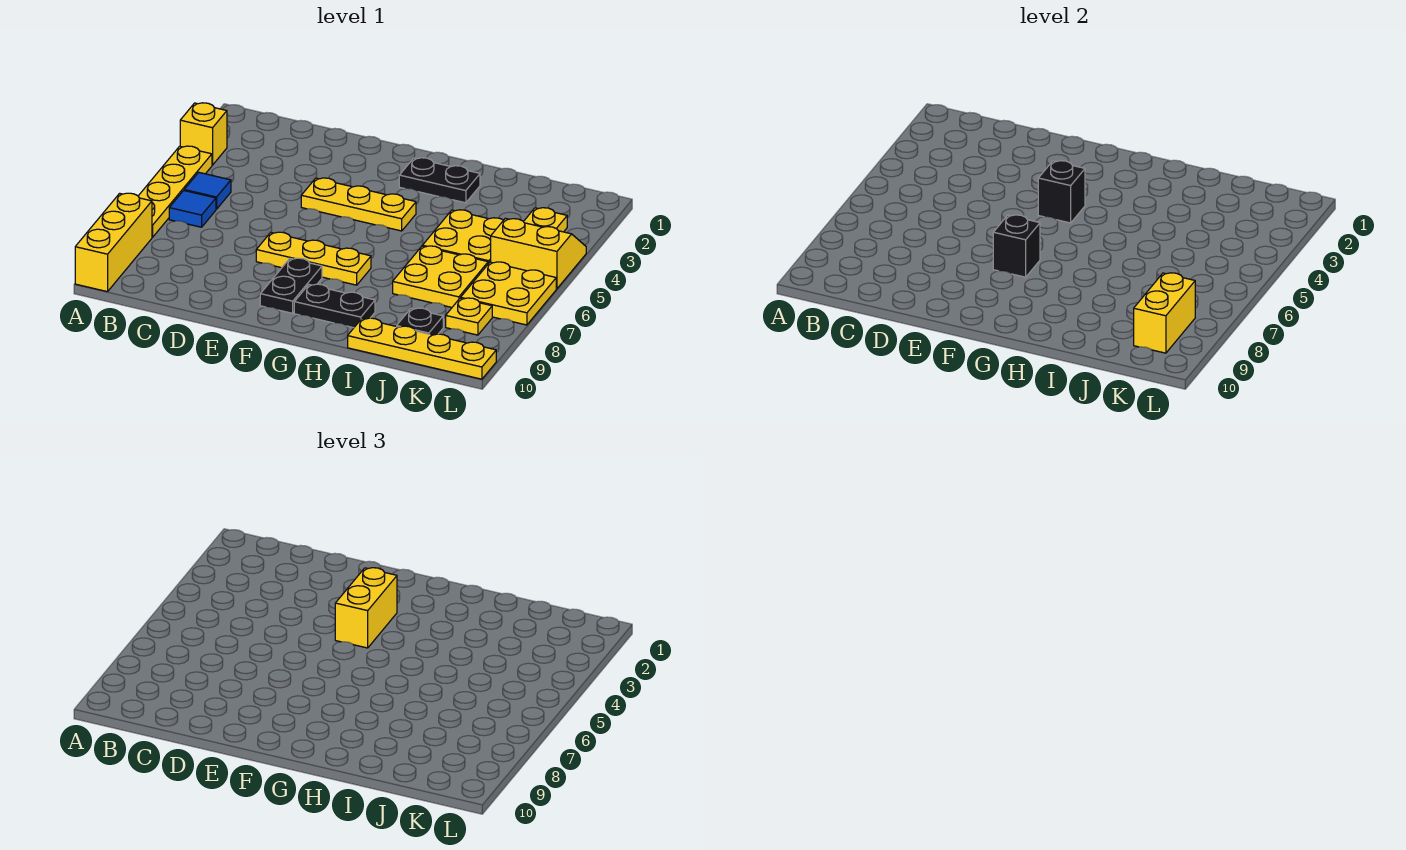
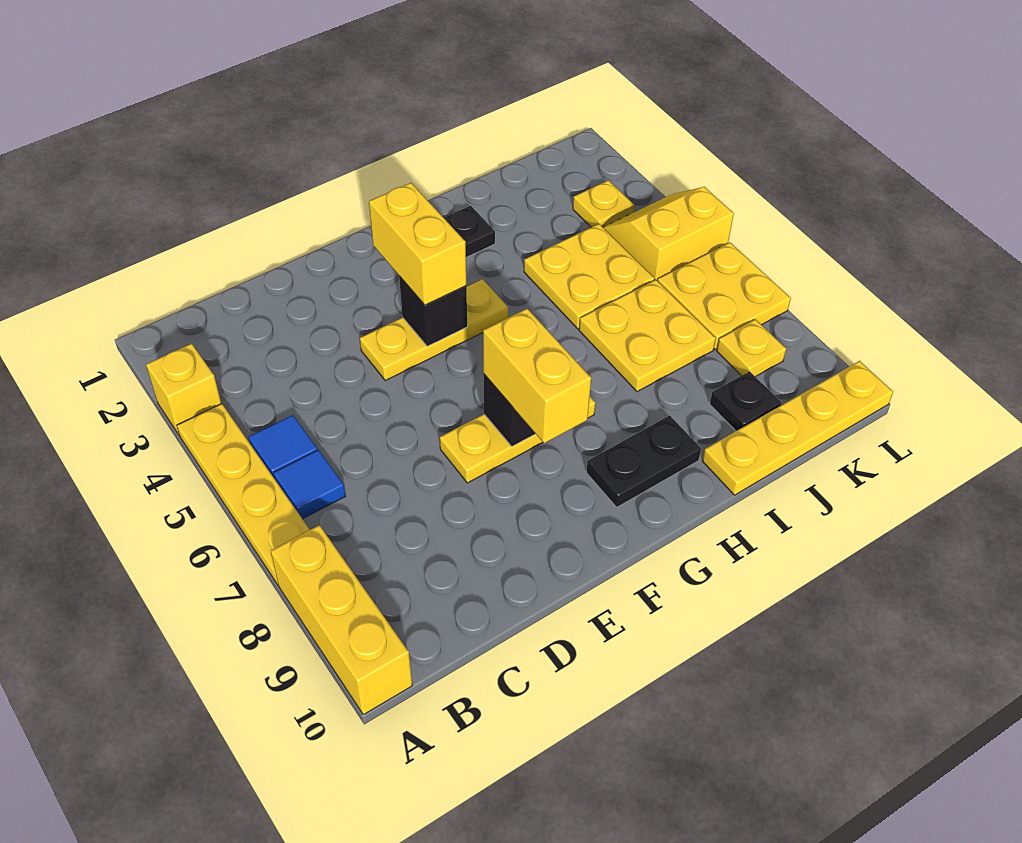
black plate F8:F9 level 1 -> none
yellow brick K8:K9 level 2 -> yellow brick F7:F8 level 3

